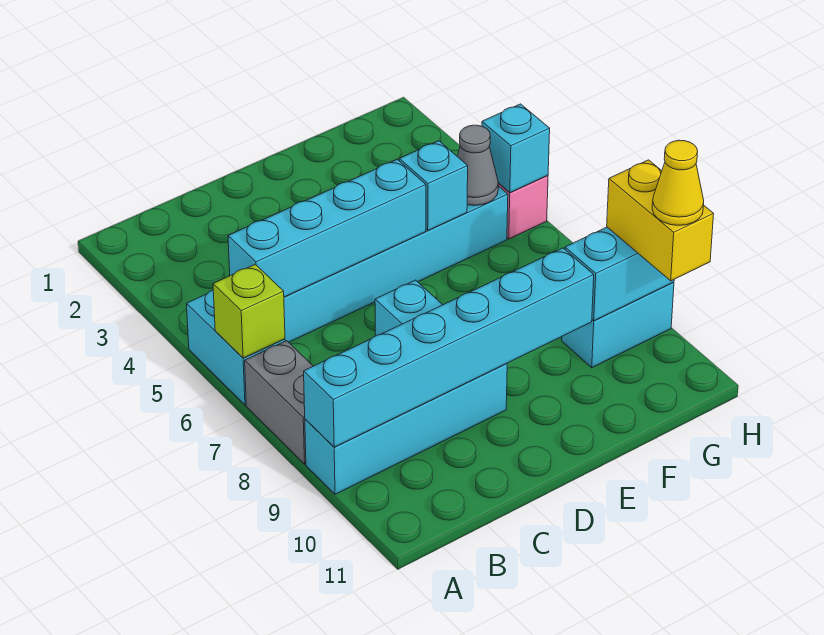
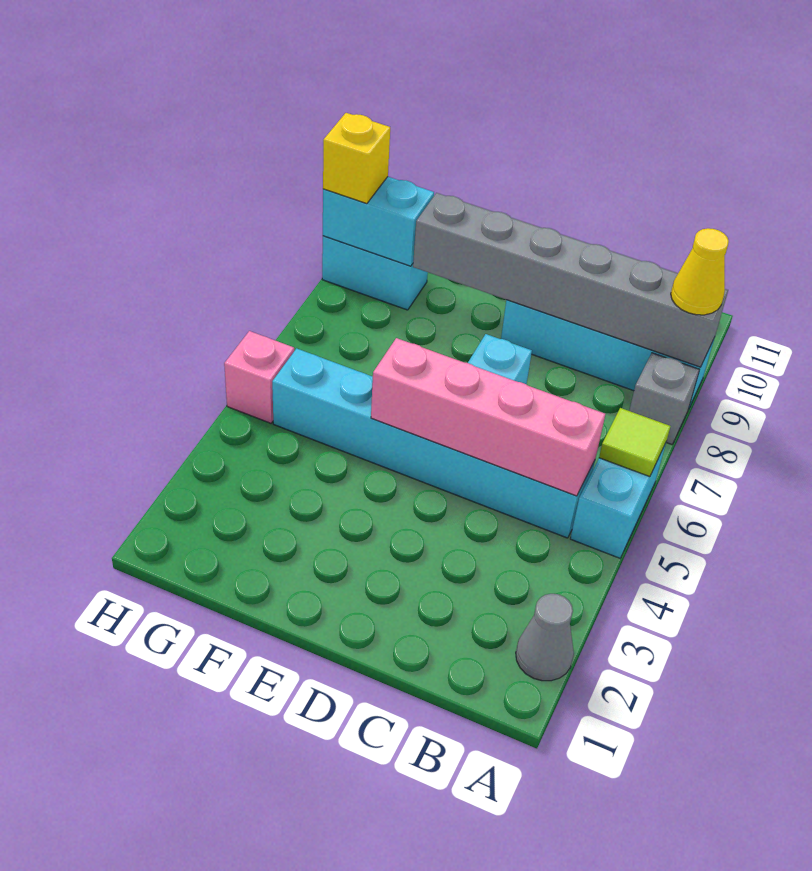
lime brick A6 level 2 -> lime tile A6 level 2
grey brick A7:A8 level 1 -> grey brick A8 level 1
cyan brick A9:F9 level 2 -> grey brick A9:F9 level 2
cyan brick B5:E5 level 2 -> pink brick B5:E5 level 2
cyan brick F5 level 2 -> none
grey cone G5 level 2 -> grey cone A2 level 1
cyan brick H5 level 2 -> none
yellow brick H9:H10 level 3 -> yellow brick H9 level 3
yellow cone H10 level 4 -> yellow cone A9 level 3

